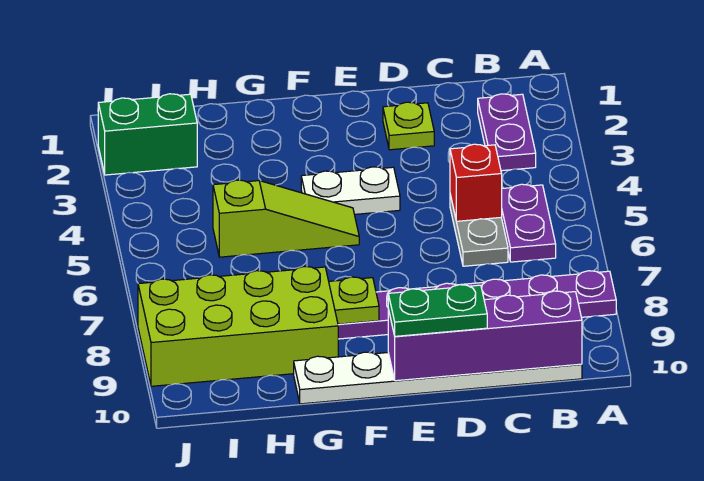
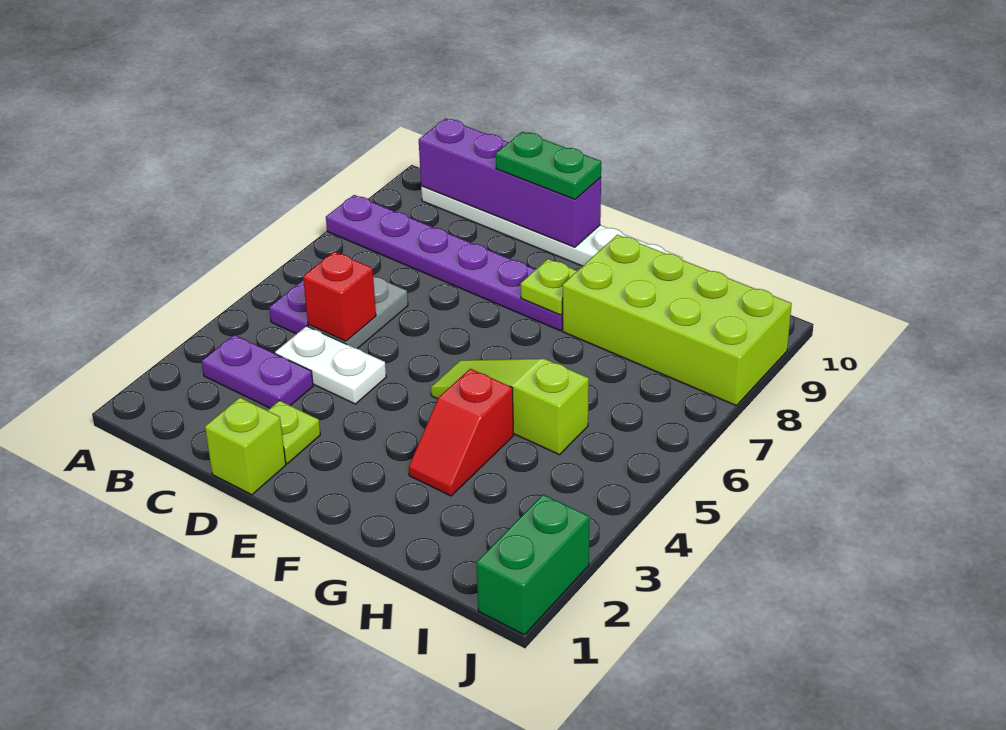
purple plate B2:B3 level 1 -> purple plate B3:C3 level 1
none -> lime brick D1 level 1
white plate E4:F4 level 1 -> white plate C4:D4 level 1
none -> red slope G3:G4 level 1 top 4
green brick I2:J2 level 1 -> green brick J1:J2 level 1

